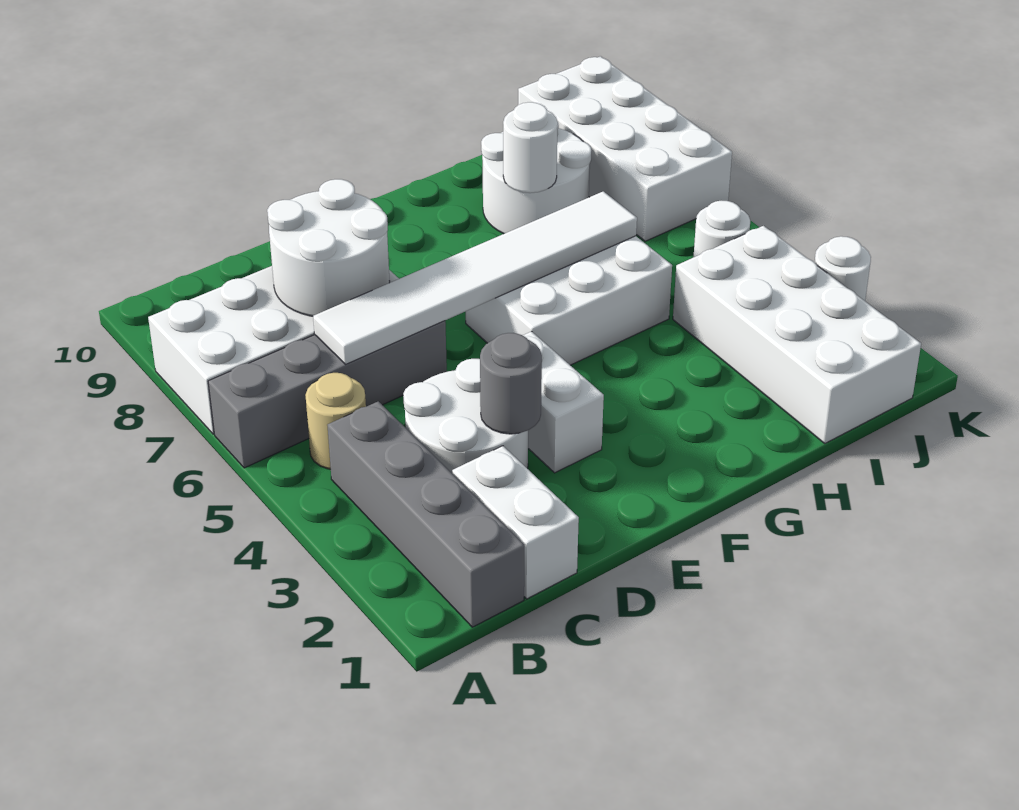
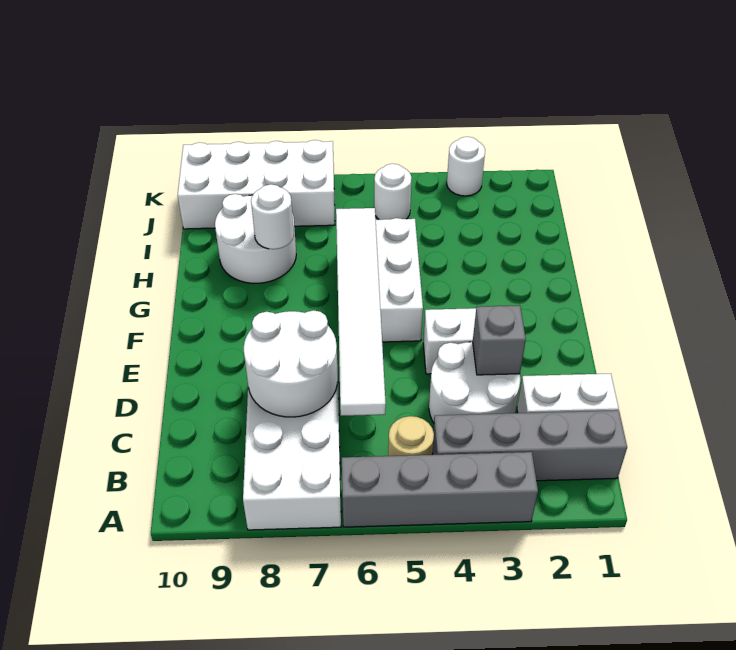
grey brick A6:D6 level 1 -> grey brick A3:A6 level 1
grey round brick D3 level 2 -> grey brick D3 level 2
white brick I1:J4 level 1 -> none

